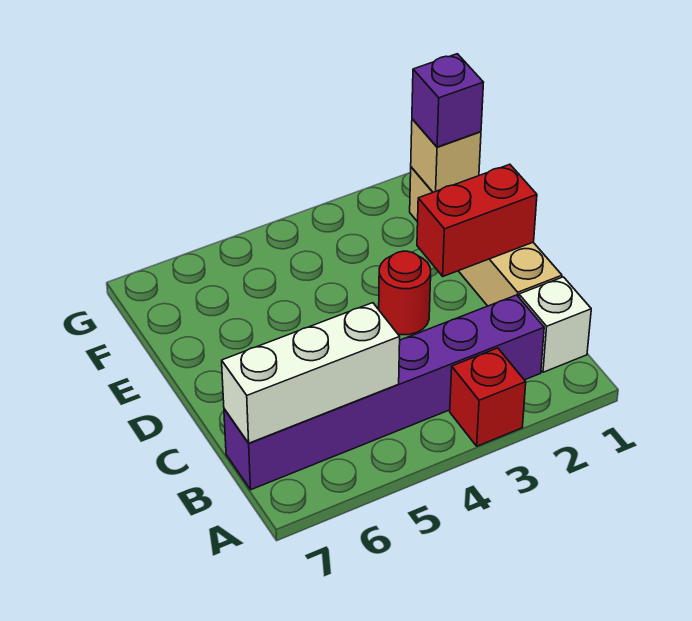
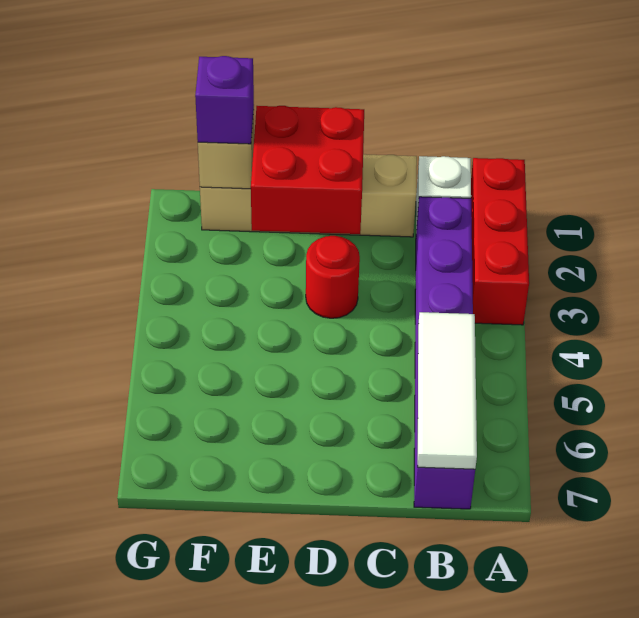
red brick A3 level 1 -> red brick A1:A3 level 1
white brick B5:B7 level 2 -> white tile B5:B7 level 2
red brick D1:D2 level 2 -> red brick D1:E2 level 2

